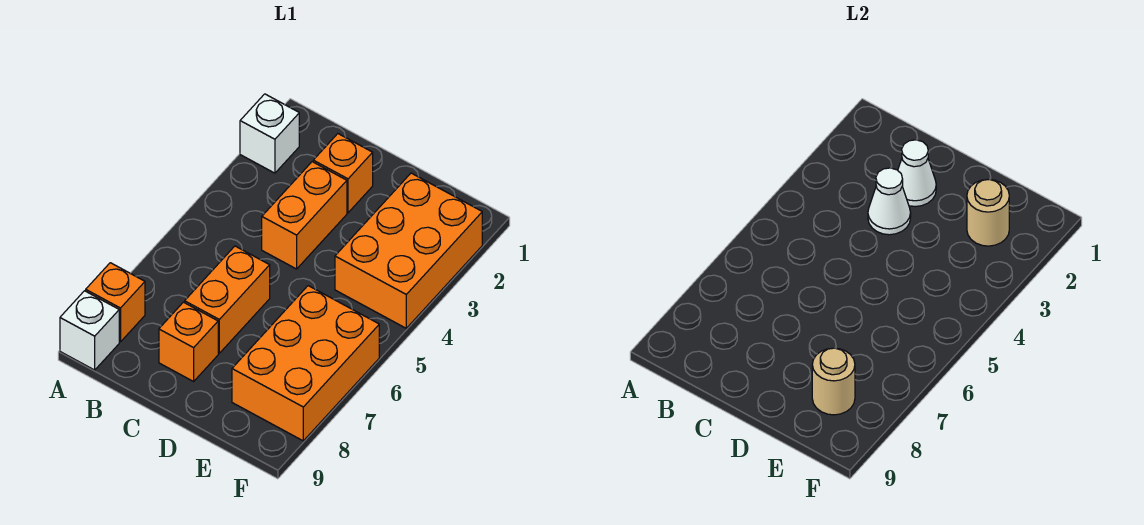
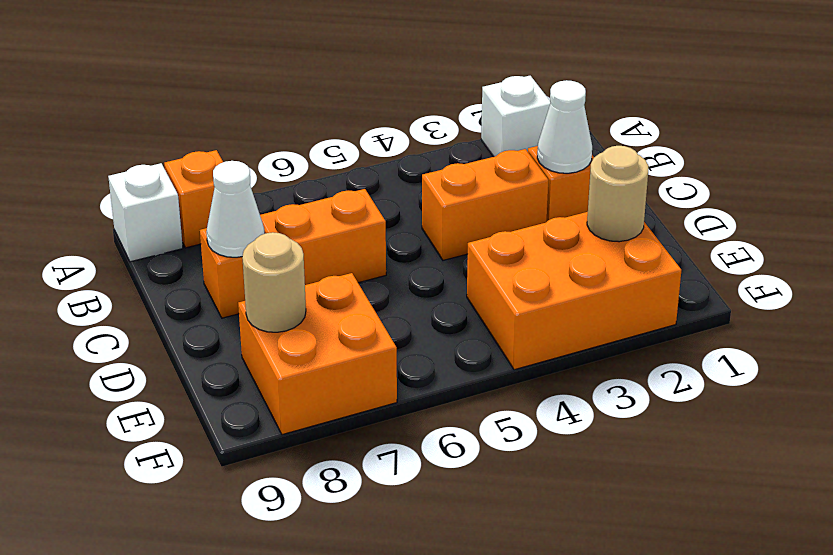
white cone C3 level 2 -> white cone C8 level 2
orange brick E6:F8 level 1 -> orange brick E7:F8 level 1

